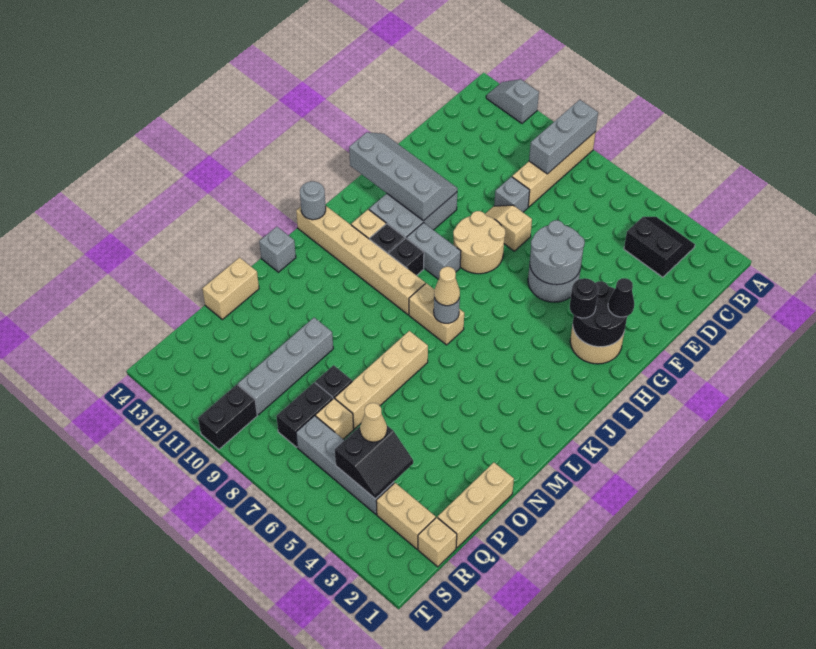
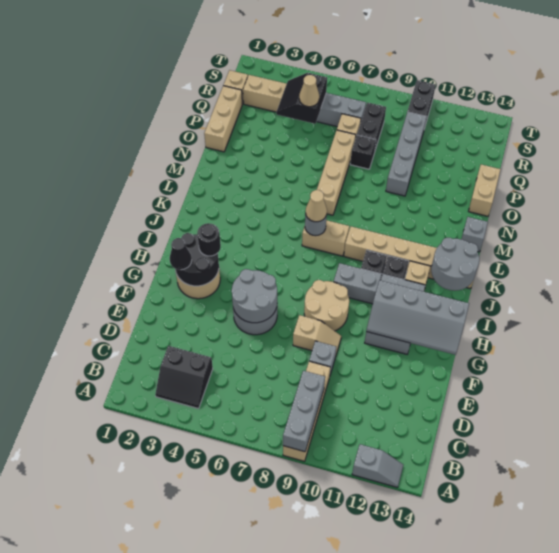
grey round brick K14 level 2 -> grey round brick J13:K14 level 2

